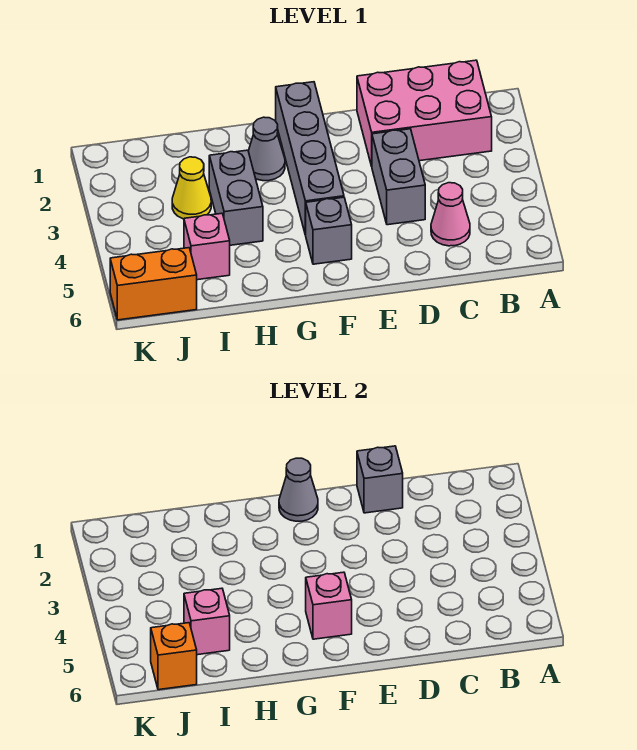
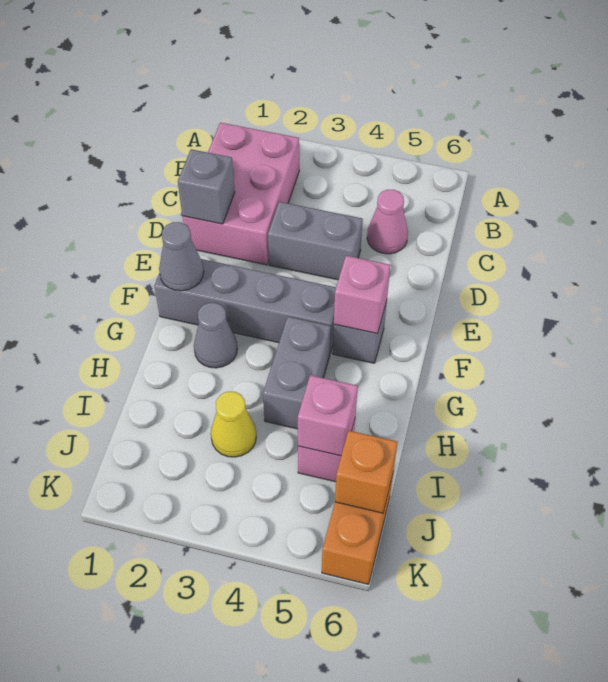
grey brick H3:H4 level 1 -> grey brick G4:H4 level 1

